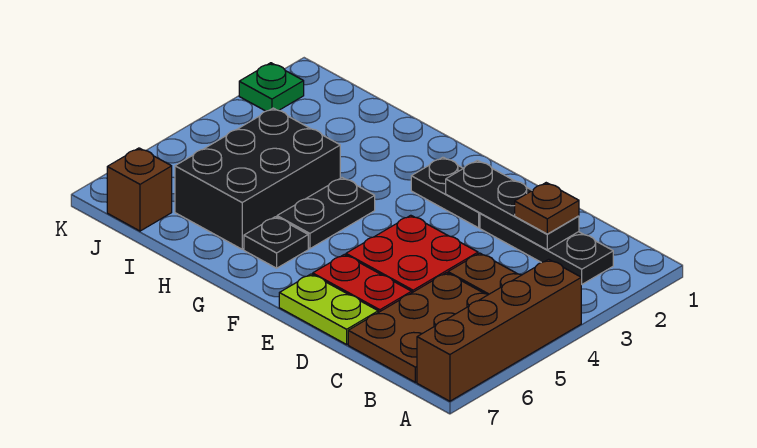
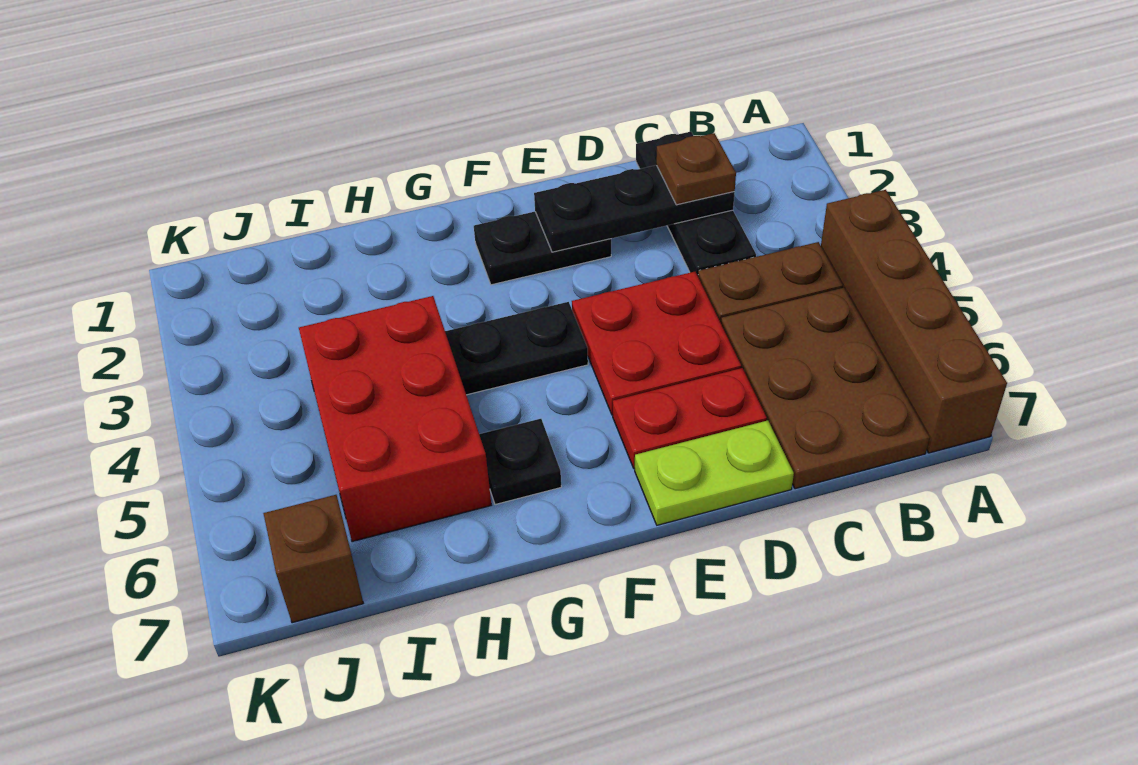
black plate B2:D2 level 1 -> black plate C1:C3 level 1
black plate G4:G5 level 1 -> black plate F4:G4 level 1
black brick H4:I6 level 1 -> red brick H4:I6 level 1
green plate K2 level 1 -> none

